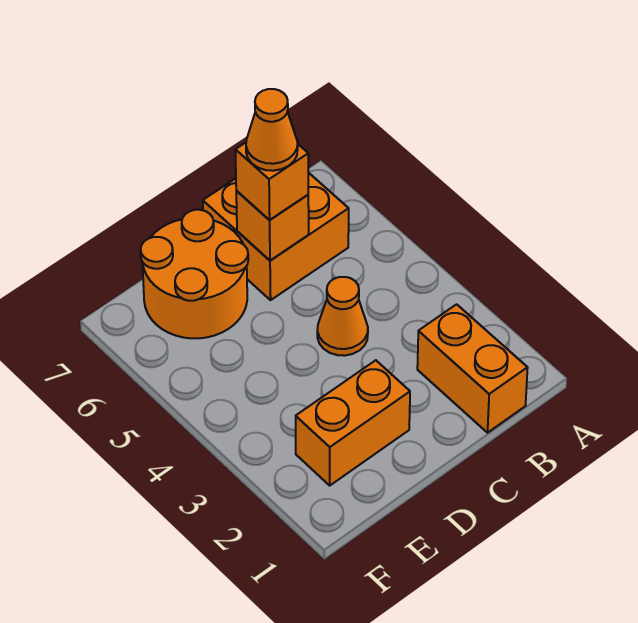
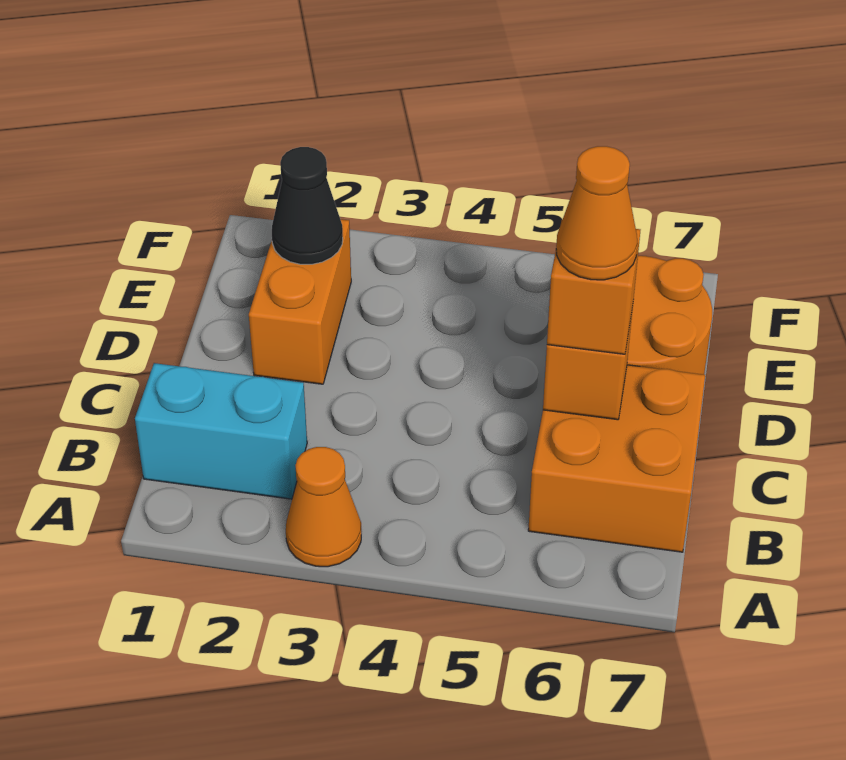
orange brick B1:B2 level 1 -> cyan brick B1:B2 level 1
orange cone C4 level 1 -> orange cone A3 level 1
none -> black cone E2 level 2

